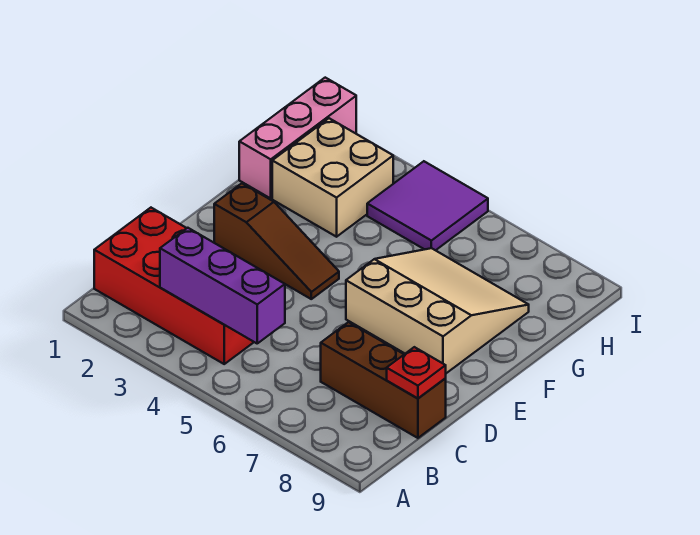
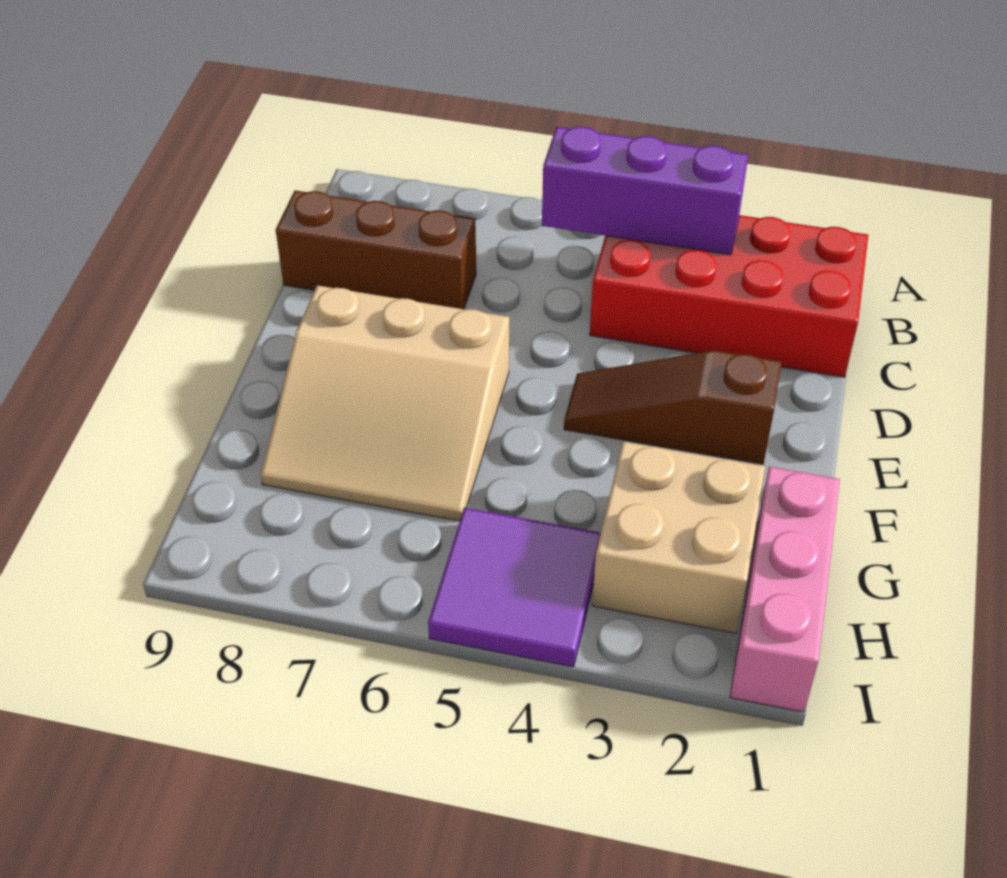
red plate C9 level 2 -> none

